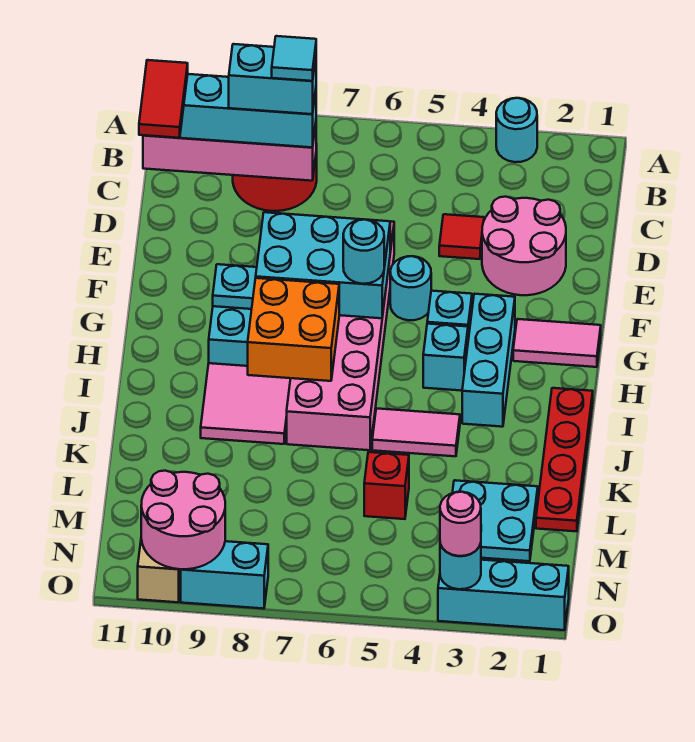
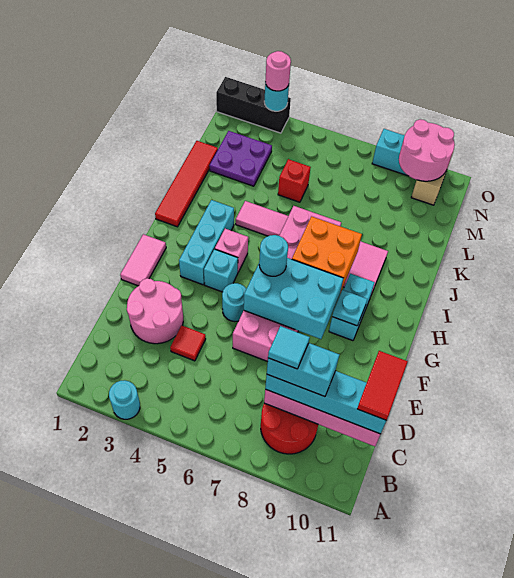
pink tile G1:G2 level 1 -> pink tile F1:G1 level 1
cyan brick H4 level 1 -> pink brick H4 level 1
red plate I1:L1 level 1 -> red tile I1:L1 level 1
cyan plate L2:M3 level 1 -> purple plate L2:M3 level 1
cyan brick O1:O3 level 1 -> black brick O1:O3 level 1

